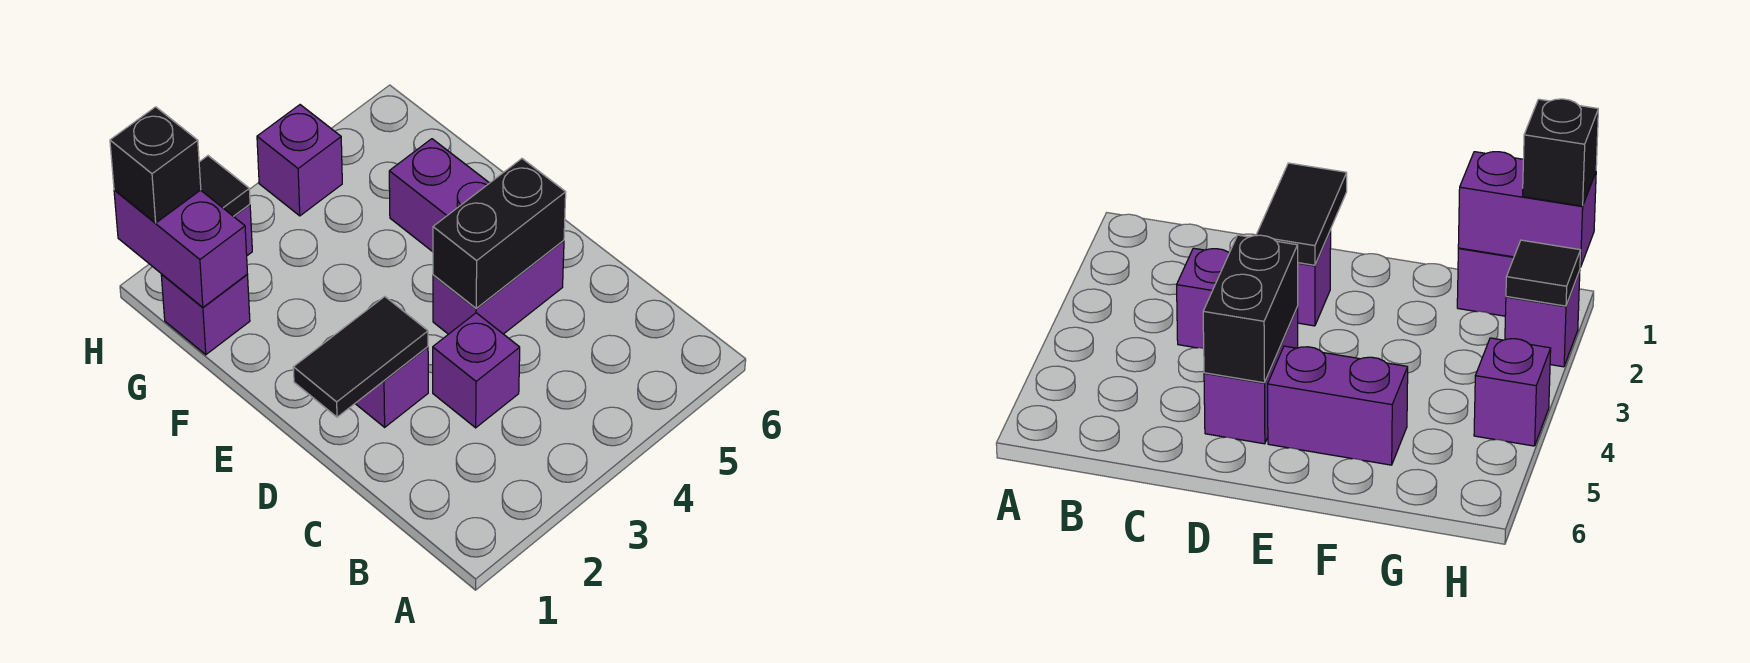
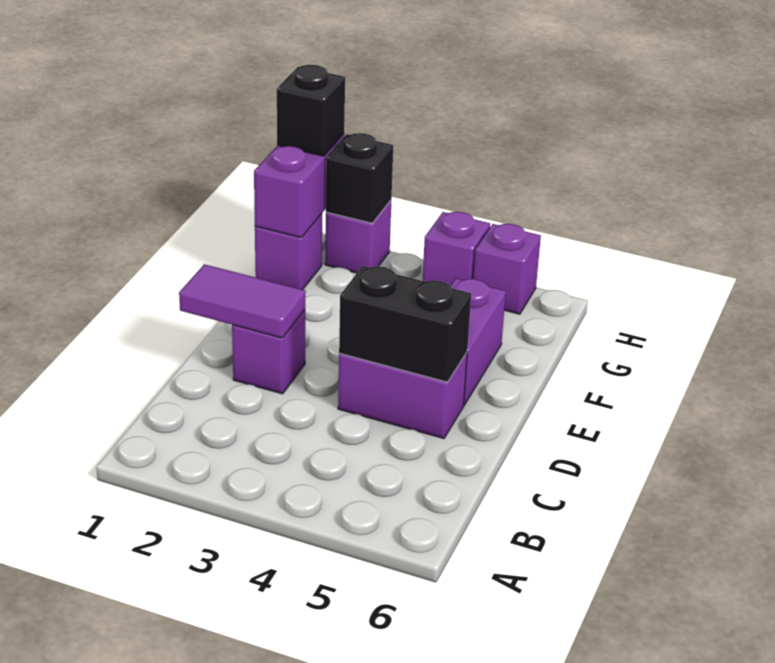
purple brick C3 level 1 -> purple brick H5 level 1
black tile D1:D2 level 2 -> purple tile D1:D2 level 2
black tile H2 level 2 -> black brick H2 level 2

